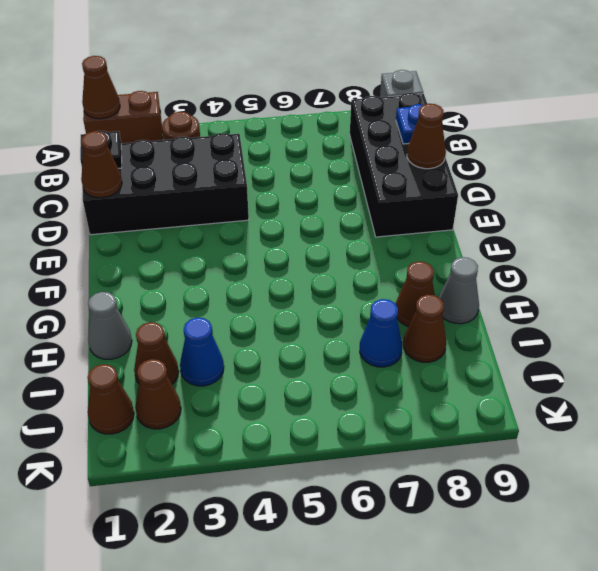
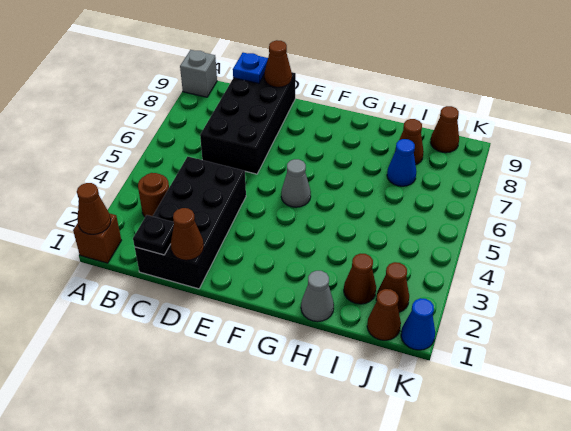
brown brick A1:A2 level 1 -> brown brick A1 level 1
black brick B8:E9 level 1 -> black brick C6:D9 level 1
brown cone H8 level 1 -> brown cone J9 level 1
grey cone H9 level 1 -> grey cone F5 level 1
blue cone I3 level 1 -> blue cone K1 level 1

